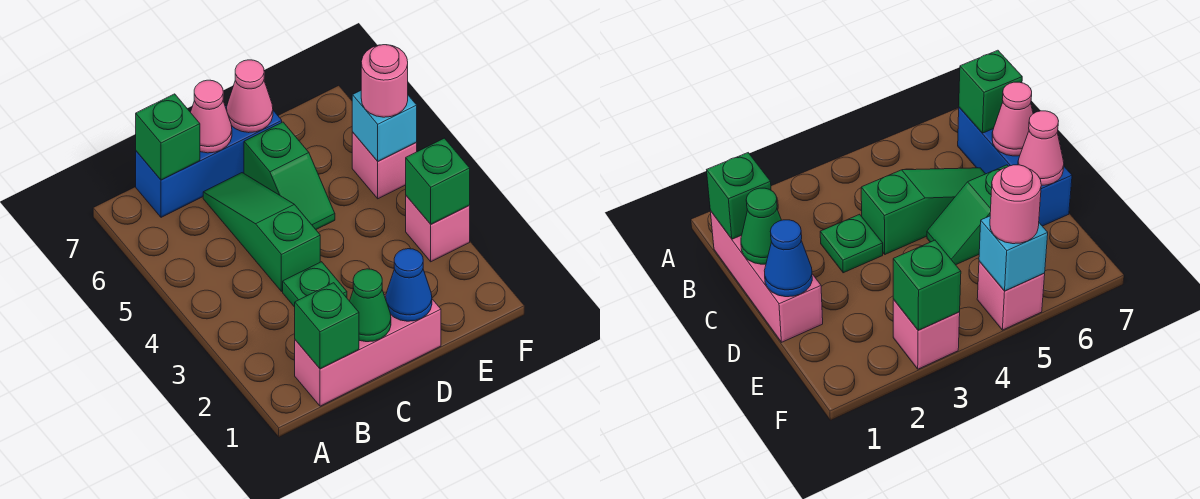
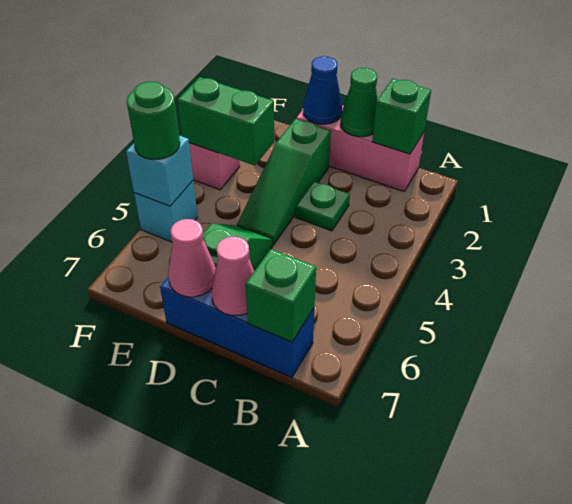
green slope C4:C6 level 1 top 4 -> green slope D2:D4 level 1 top 2
green brick F3 level 2 -> green brick E3:F3 level 2
pink brick F5 level 1 -> cyan brick F5 level 1
pink round brick F5 level 3 -> green round brick F5 level 3

